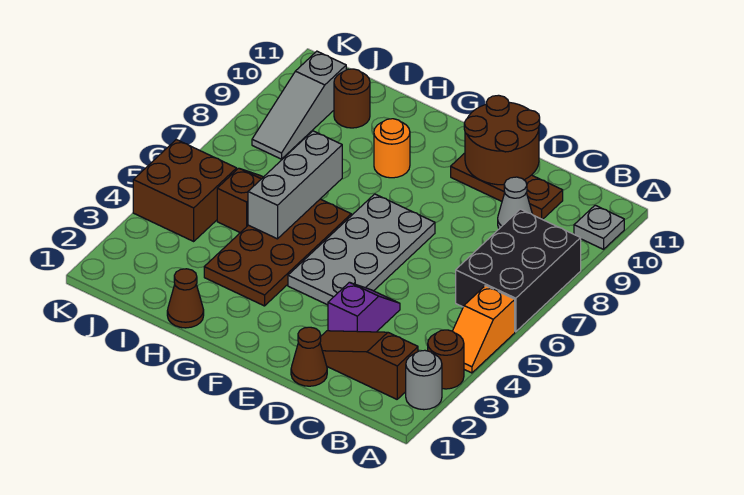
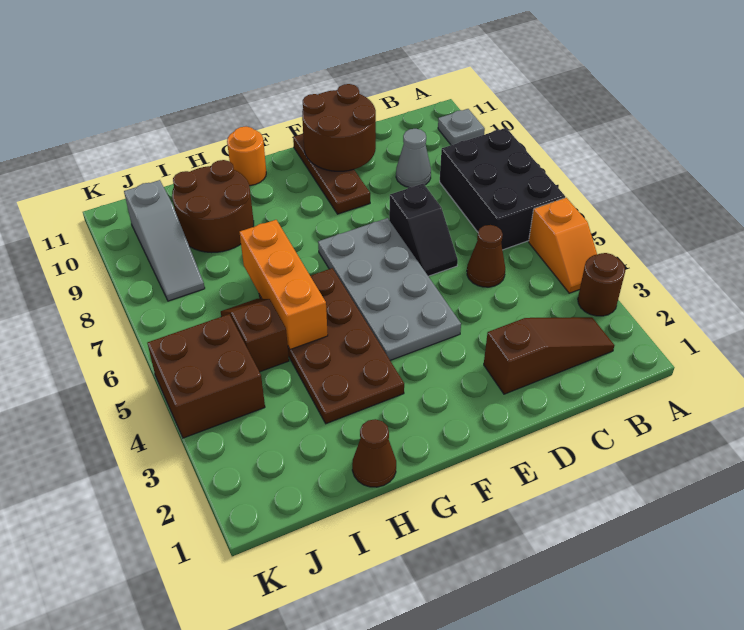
grey round brick A2 level 1 -> none
brown slope B2:D2 level 1 top B -> brown slope B2:D2 level 1 top D
brown plate C10:E10 level 1 -> brown plate E9:E11 level 1
brown cone D1 level 1 -> brown cone C5 level 1
purple slope D3:D4 level 1 top 3 -> none
none -> black slope D6:D7 level 1 top 7
orange round brick G9 level 1 -> orange round brick G11 level 1
grey brick H5:H7 level 2 -> orange brick H5:H7 level 2
brown round brick I10 level 1 -> brown round brick H9:I10 level 1

